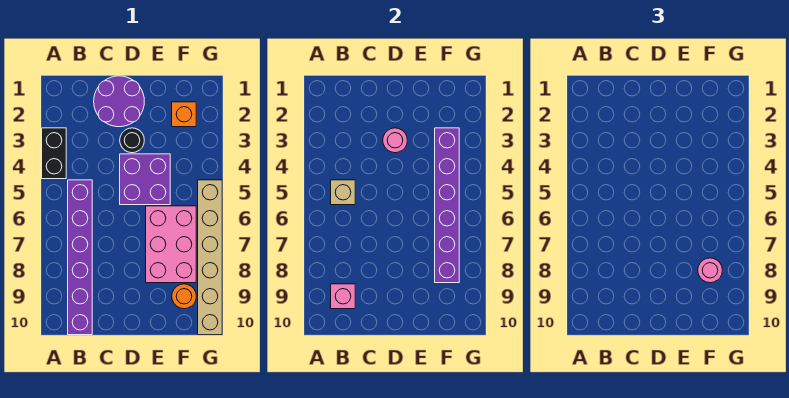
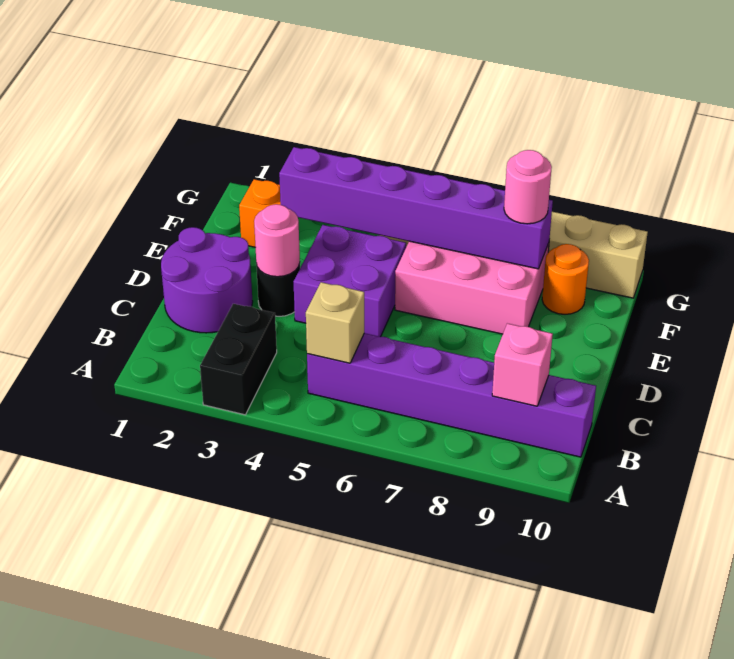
black brick A3:A4 level 1 -> black brick A3:B3 level 1

